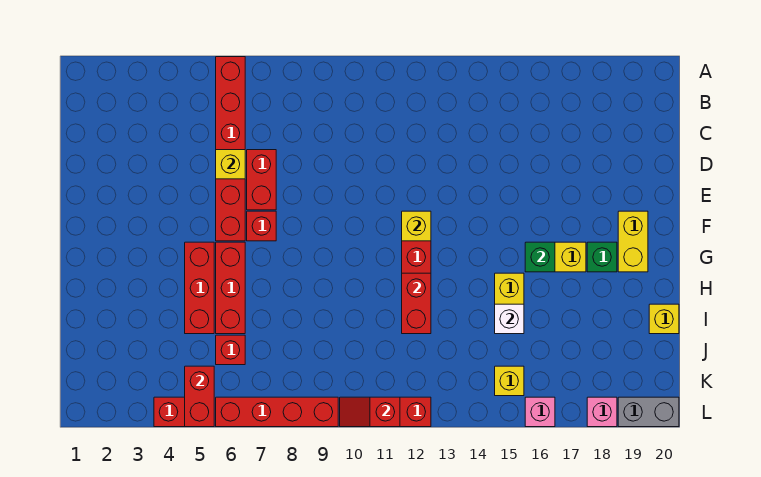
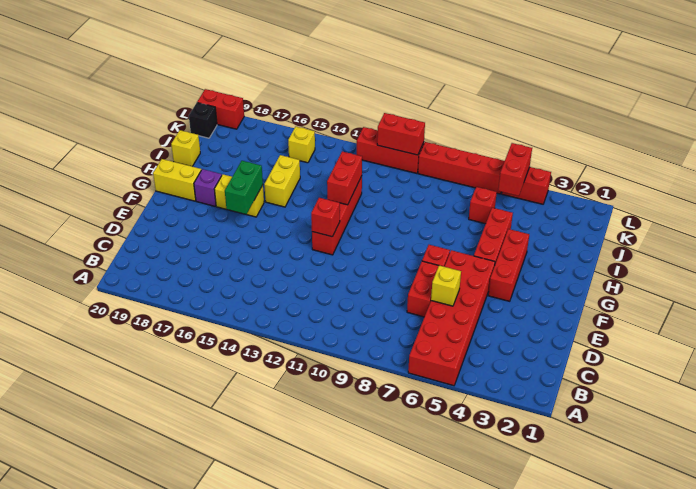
red brick A6:F6 level 1 -> red brick A5:F6 level 1
yellow brick F12 level 2 -> red brick F12 level 2
yellow brick F19:G19 level 1 -> yellow brick G19:G20 level 1
red brick G6:I6 level 1 -> red brick F4:H4 level 1
green brick G16 level 2 -> green brick F16:G16 level 2
green brick G18 level 1 -> purple brick G18 level 1
white brick I15 level 2 -> none
none -> black brick K20 level 1
red slope L10:L11 level 2 top 11 -> red brick L10:L11 level 2
pink brick L16 level 1 -> none
pink brick L18 level 1 -> none
grey brick L19:L20 level 1 -> red brick L19:L20 level 1

